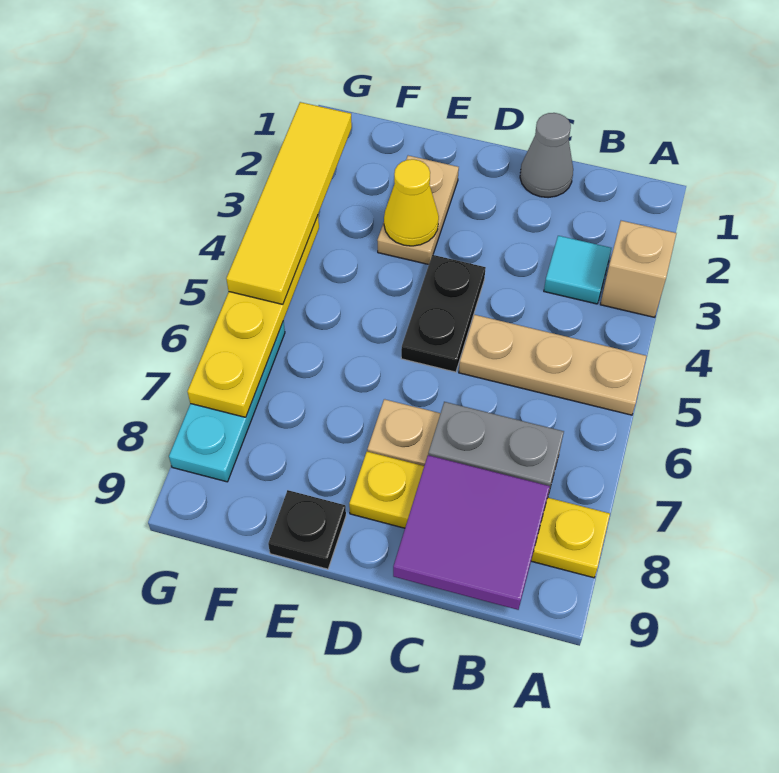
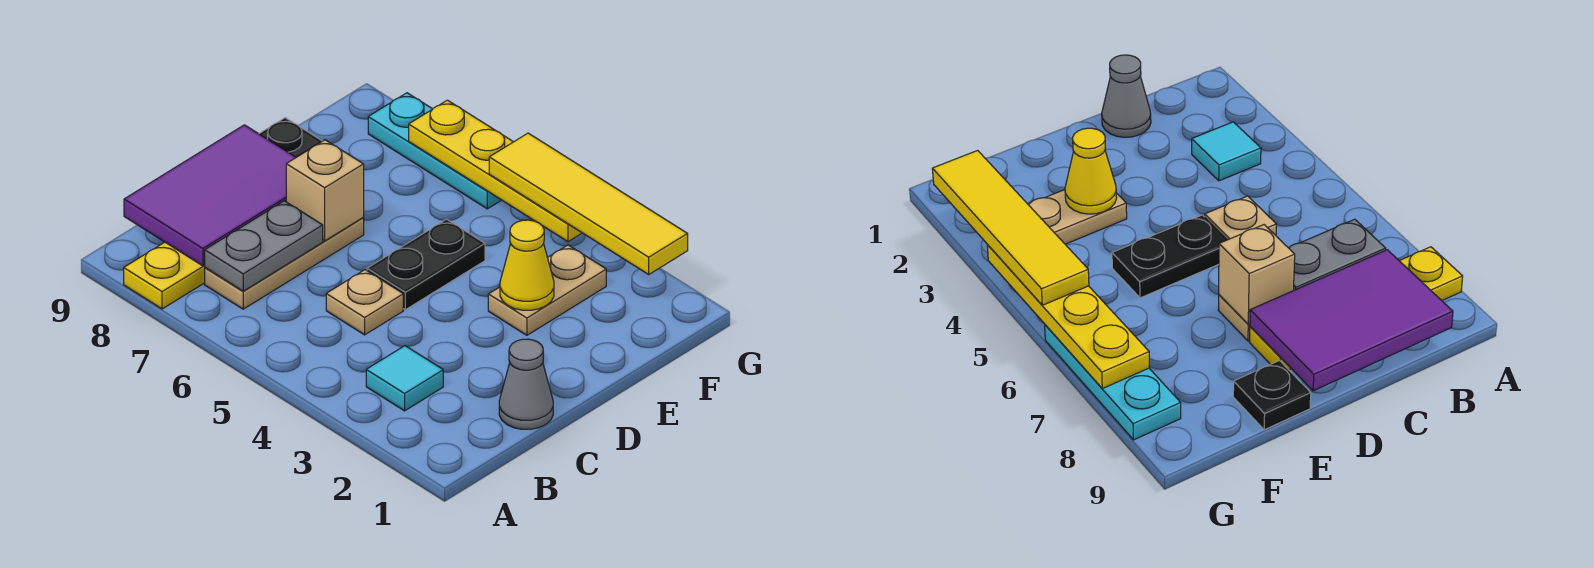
tan brick A3 level 1 -> tan brick D7 level 2
tan plate A5:C5 level 1 -> tan plate C5 level 1
purple tile B8:C9 level 2 -> purple tile B8:D9 level 2
black plate D4:D5 level 1 -> black plate D5:E5 level 1
tan plate E2:E3 level 1 -> tan plate E3:F3 level 1

